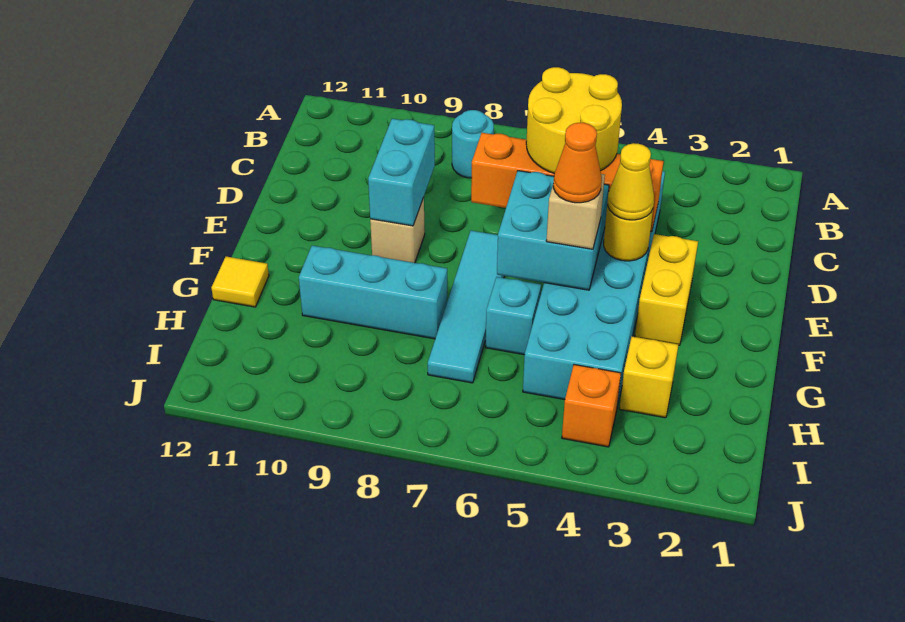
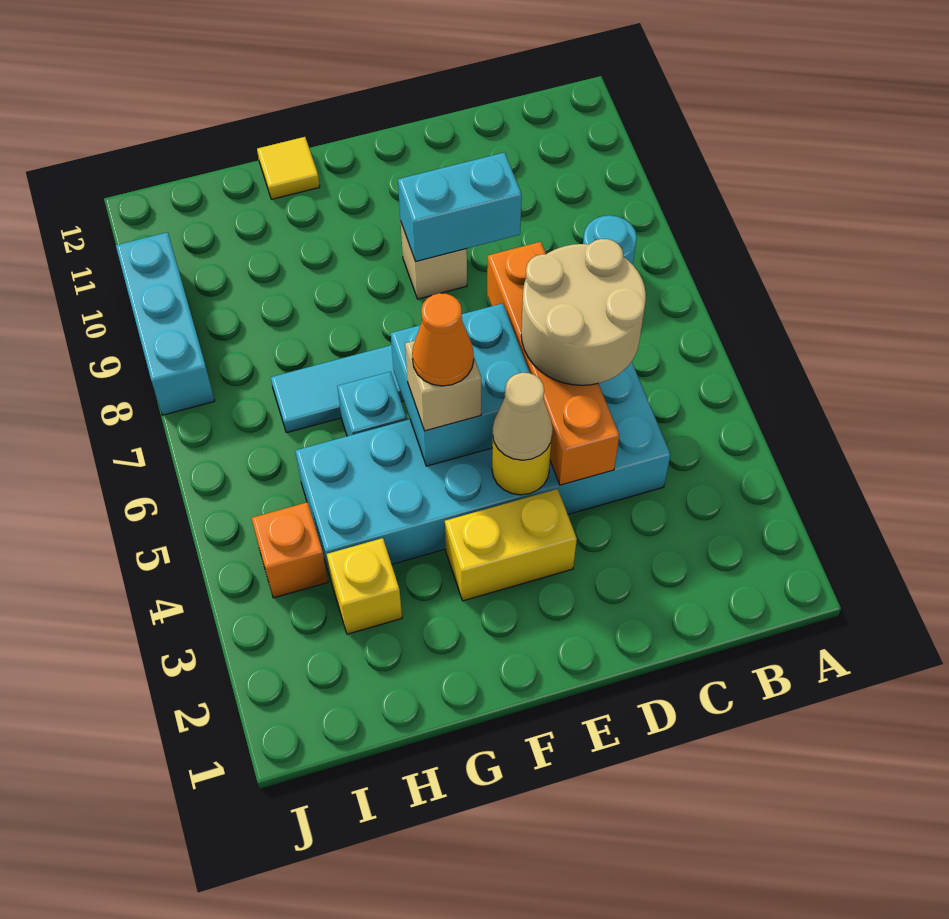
yellow round brick C5:D6 level 3 -> tan round brick C5:D6 level 3
yellow cone E4 level 3 -> tan cone E4 level 3
cyan brick G8:G10 level 1 -> cyan brick J8:J10 level 1

